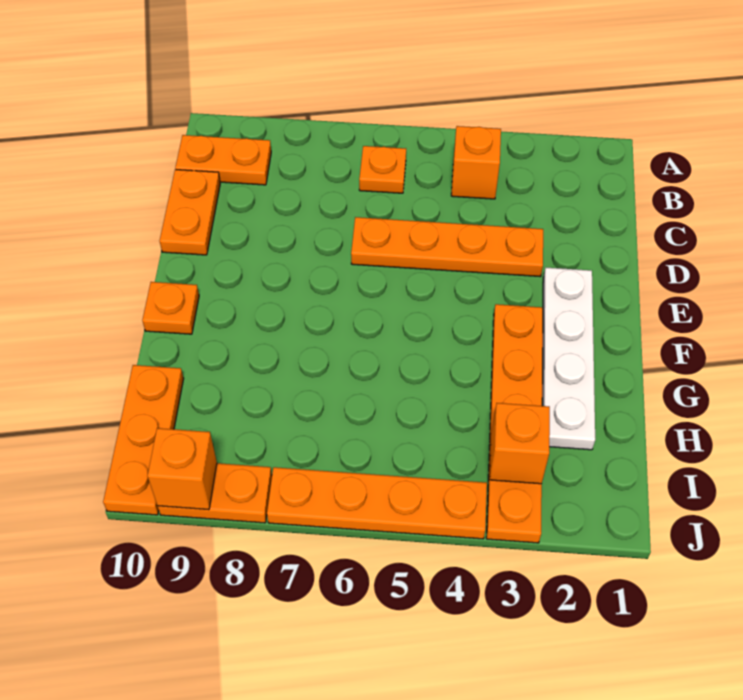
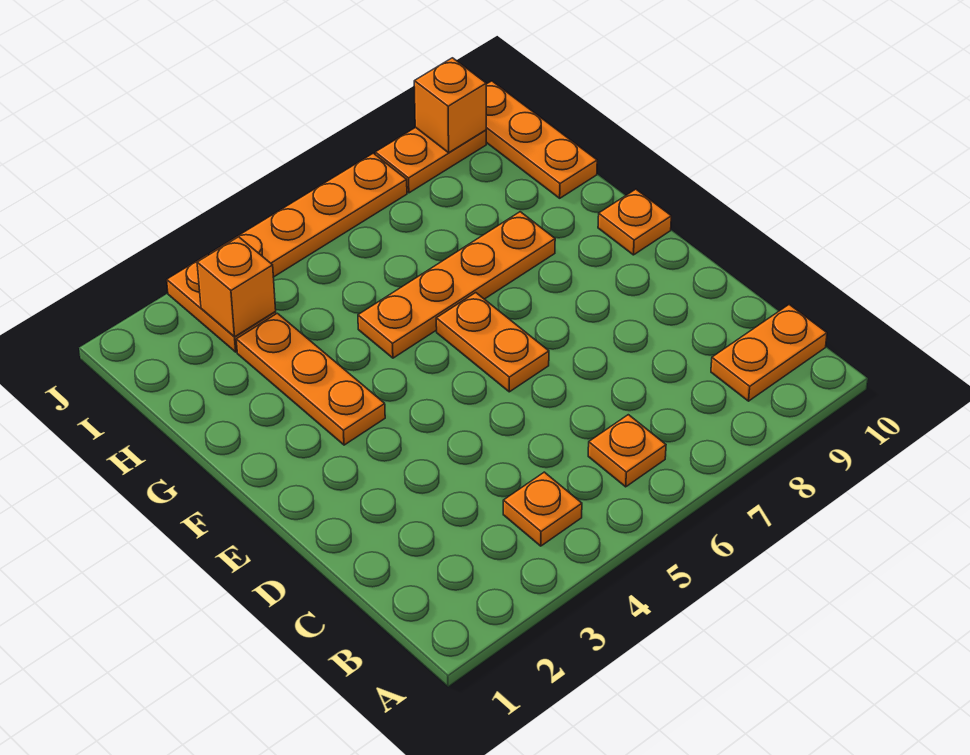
orange brick B4 level 1 -> orange plate B4 level 1
orange plate C10:D10 level 1 -> orange plate E6:F6 level 1
orange plate D3:D6 level 1 -> orange plate G5:G8 level 1
white plate E2:H2 level 1 -> none

